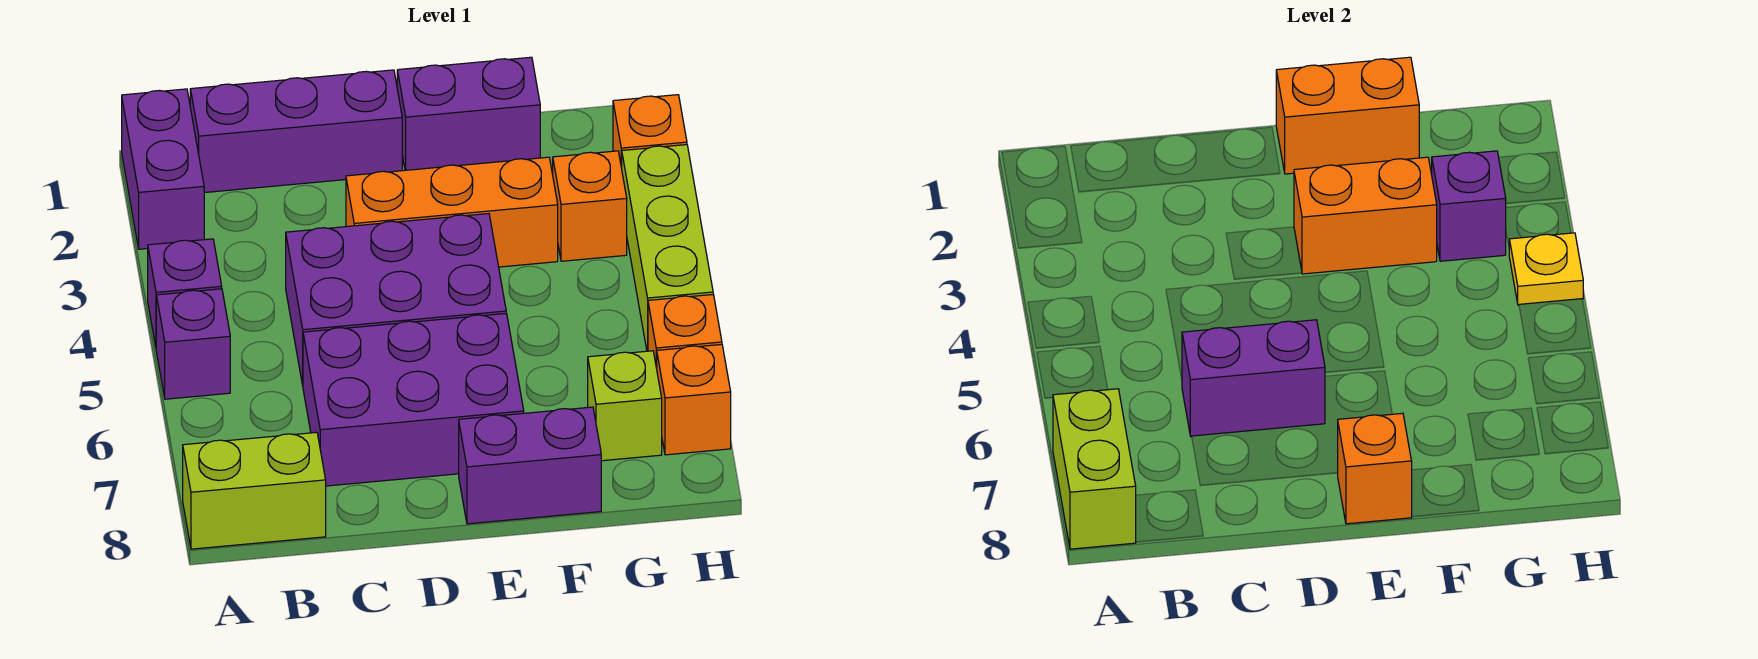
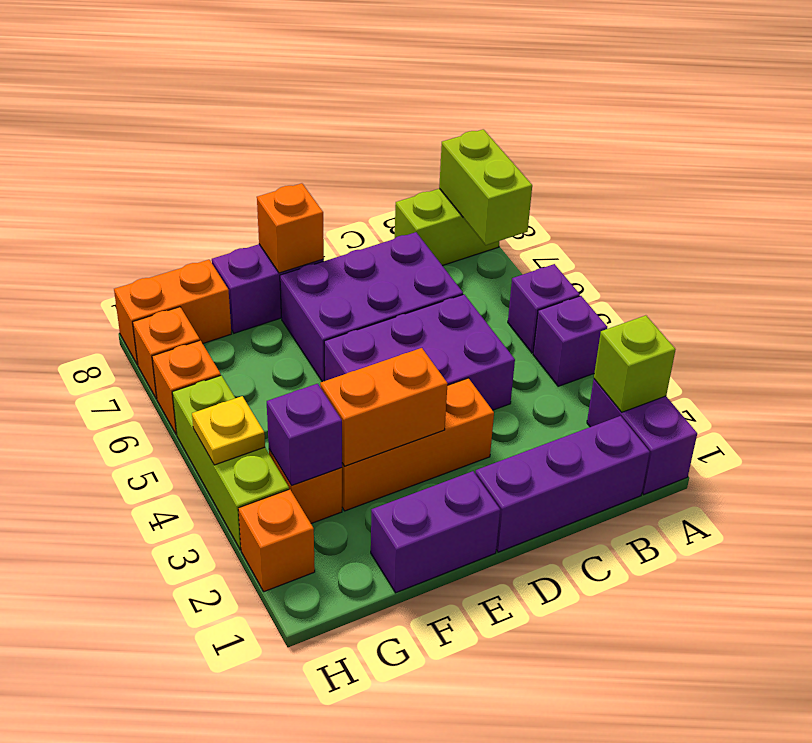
purple brick C6:D6 level 2 -> none
orange brick E1:F1 level 2 -> orange brick G8:H8 level 1
lime brick G7 level 1 -> lime brick A2 level 2

